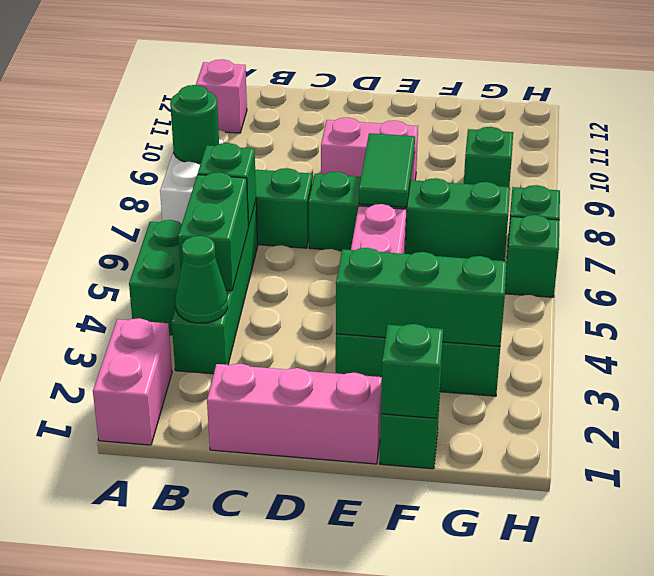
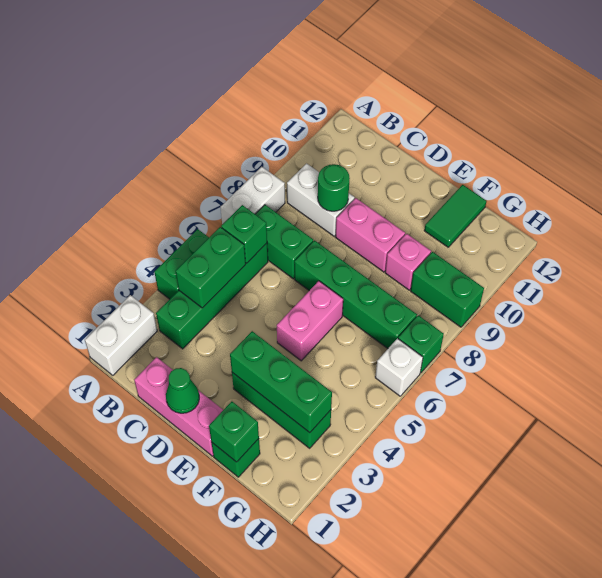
pink brick A1:A2 level 1 -> white brick A1:A2 level 1
green round brick A8 level 2 -> green round brick C9 level 2
pink brick A11 level 1 -> pink brick F9 level 1
green cone B3 level 2 -> green cone D1 level 2
none -> white brick B9:C9 level 1
green tile E7:E8 level 2 -> green tile F11:F12 level 1
green brick G9 level 1 -> green brick G9:H9 level 1
green brick H6 level 1 -> white brick H6 level 1

